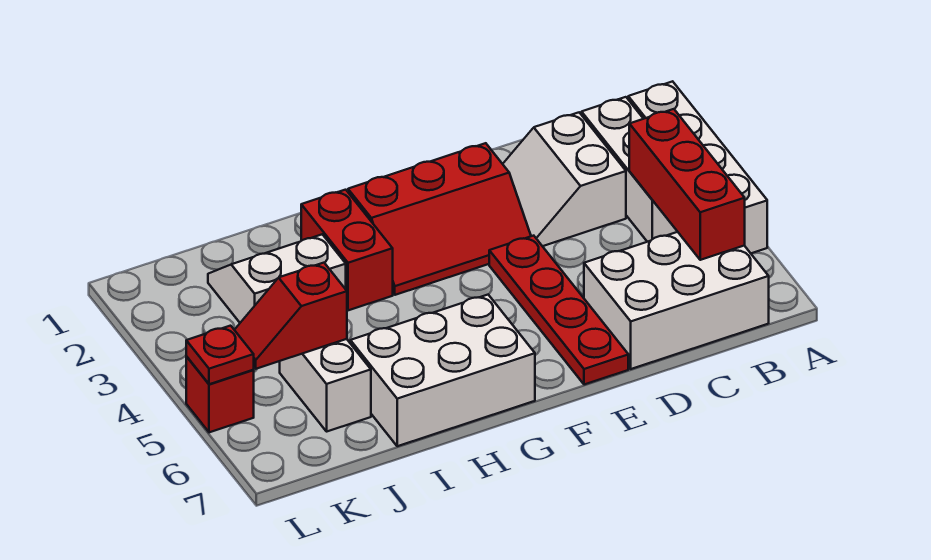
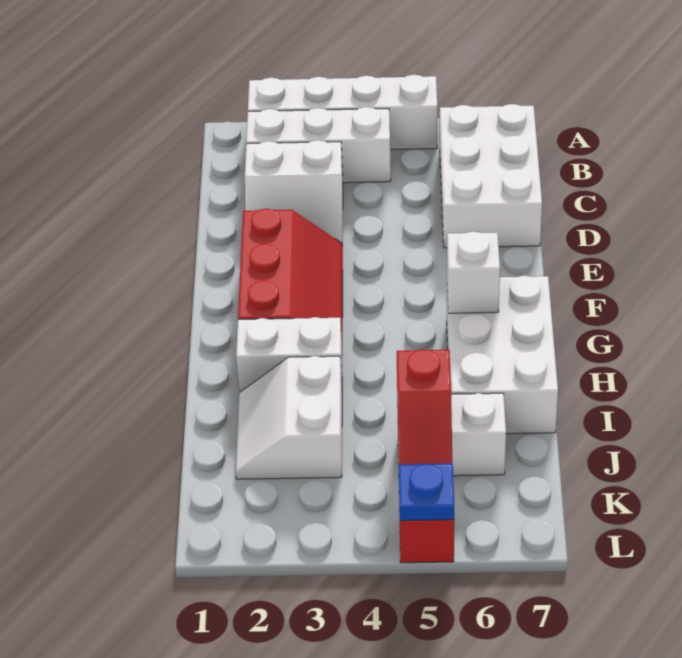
red brick B4:B6 level 2 -> none
red plate E4:E7 level 1 -> none
none -> white brick G6 level 2
red brick H2:H3 level 1 -> white brick H2:H3 level 1
red plate L5 level 2 -> blue plate L5 level 2

